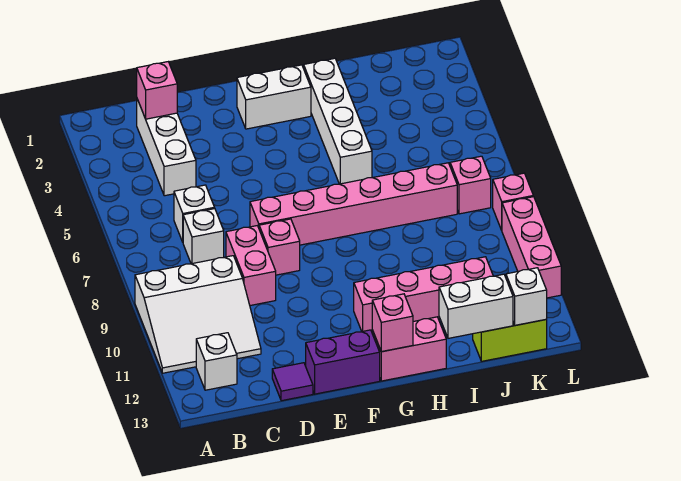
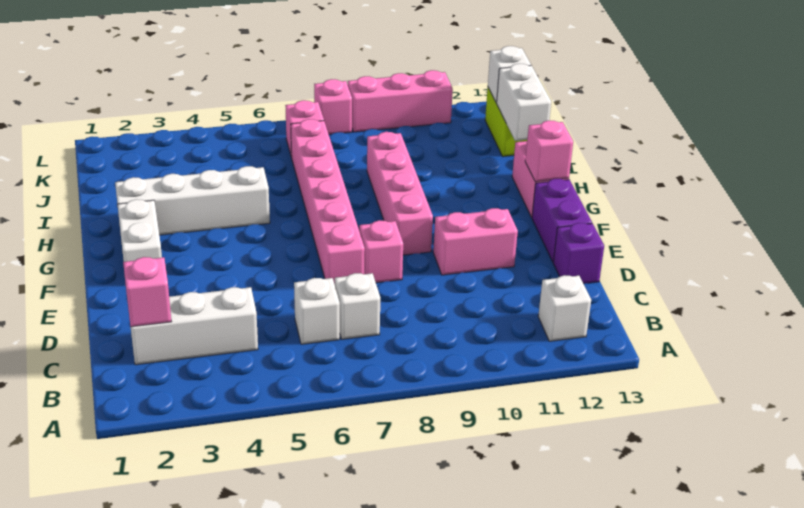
white slope A9:C11 level 1 top 9 -> none
pink brick D8:D9 level 1 -> pink brick E10:E11 level 1
purple tile D13 level 1 -> purple brick D13 level 1
pink brick G11:J11 level 1 -> pink brick F9:I9 level 1

